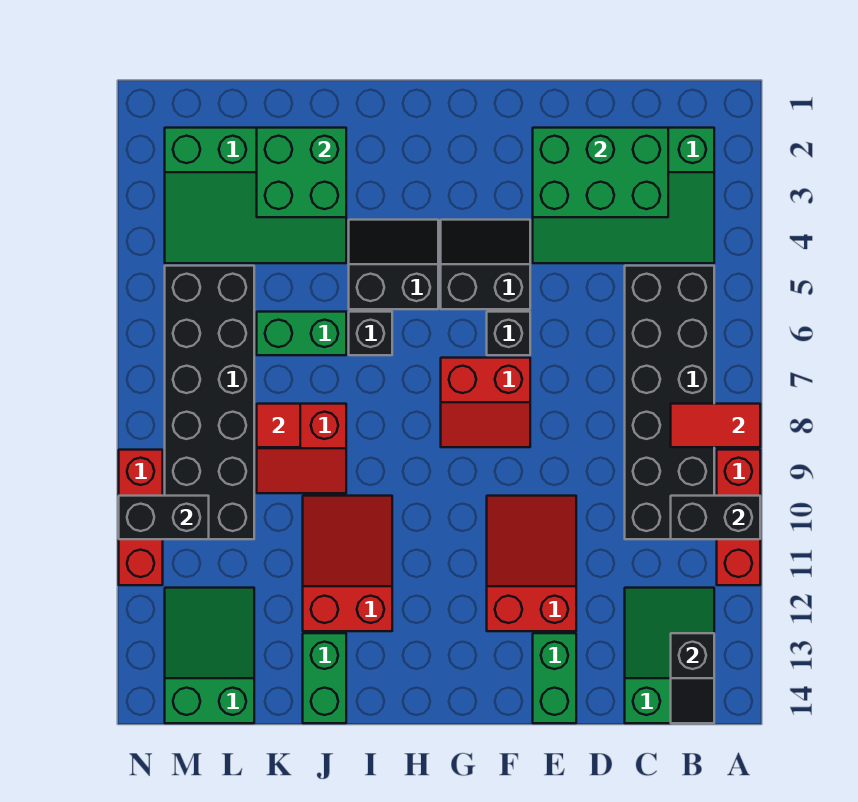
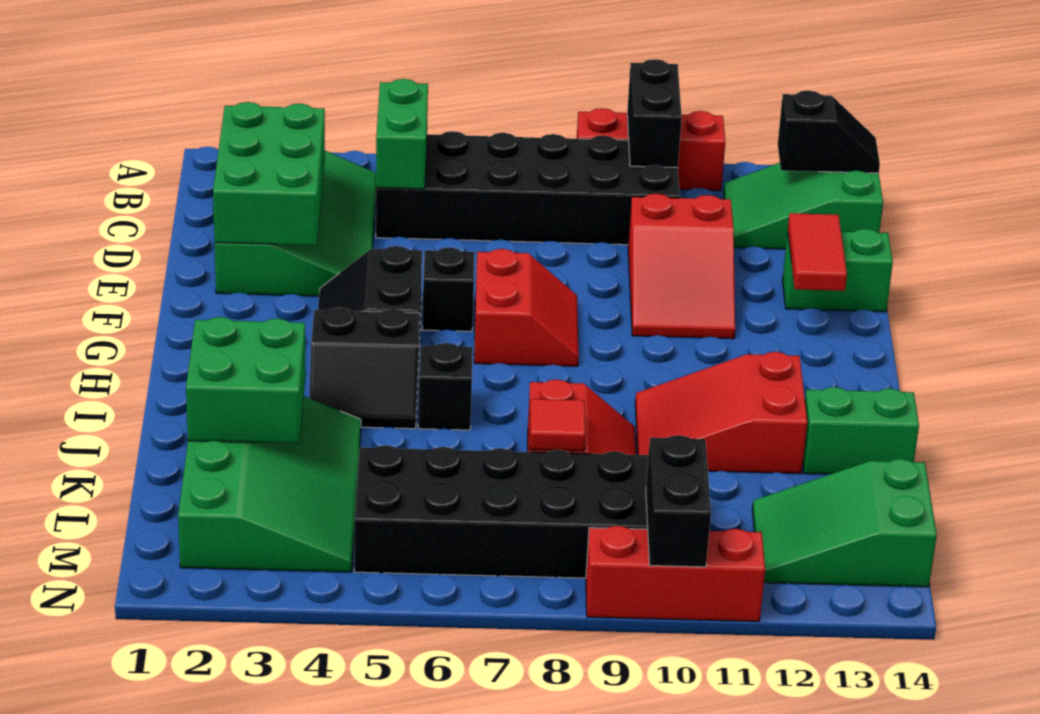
red tile A8:B8 level 2 -> red tile E13:F13 level 2
red slope E10:F12 level 1 top 12 -> red slope D10:F11 level 1 top D
black slope H4:I5 level 1 top 5 -> black slope H4:I5 level 1 top H
green brick J6:K6 level 1 -> green brick B5:C5 level 2

